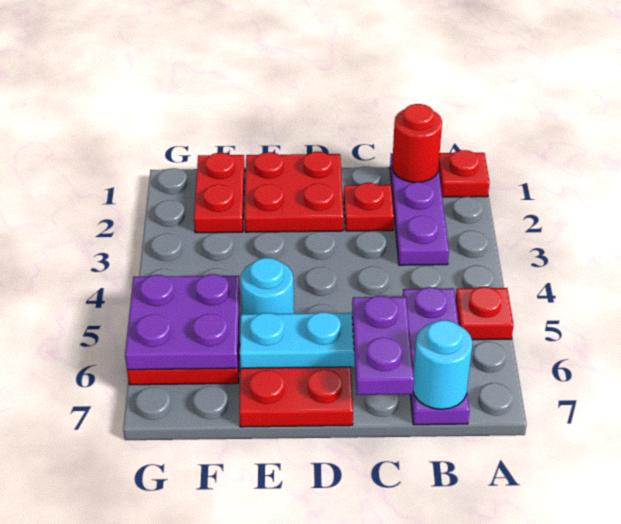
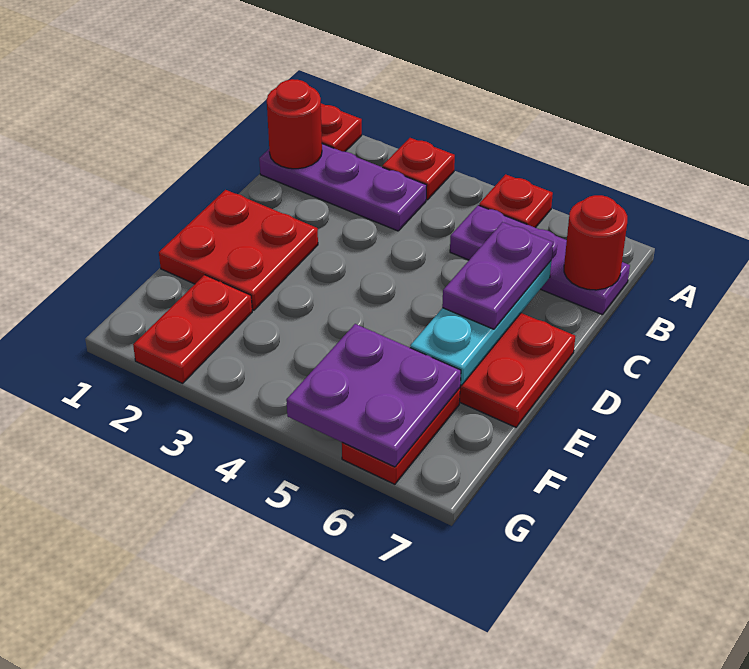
cyan round brick B7 level 2 -> red round brick B7 level 2
red plate C2 level 1 -> red plate A3 level 1
purple plate C6:C7 level 3 -> purple plate C6:D6 level 3
cyan round brick E5 level 1 -> none
red plate F1:F2 level 1 -> red plate F2:G2 level 1

